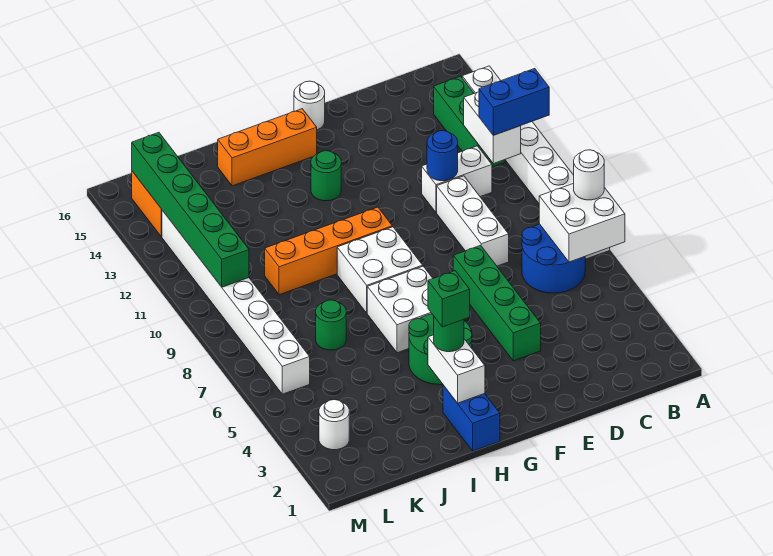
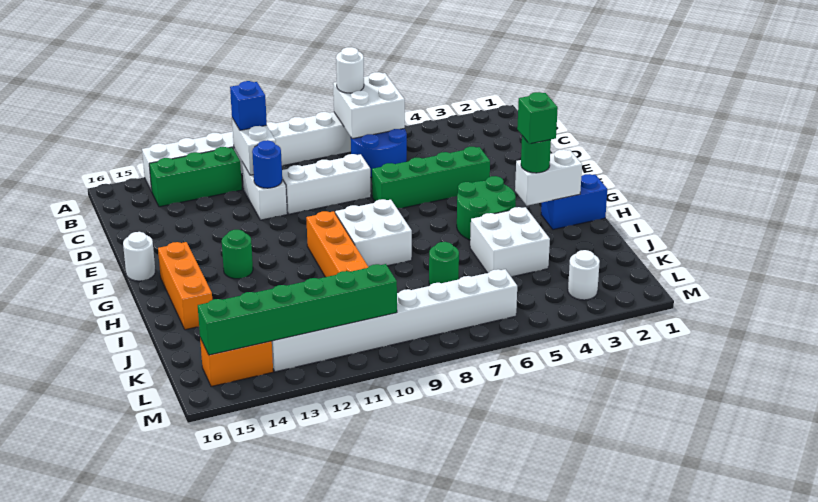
blue brick A11:B11 level 3 -> blue brick B11 level 3
white brick B11:B12 level 2 -> white brick B11:C11 level 2
white brick G6:H7 level 1 -> white brick I4:J5 level 1

